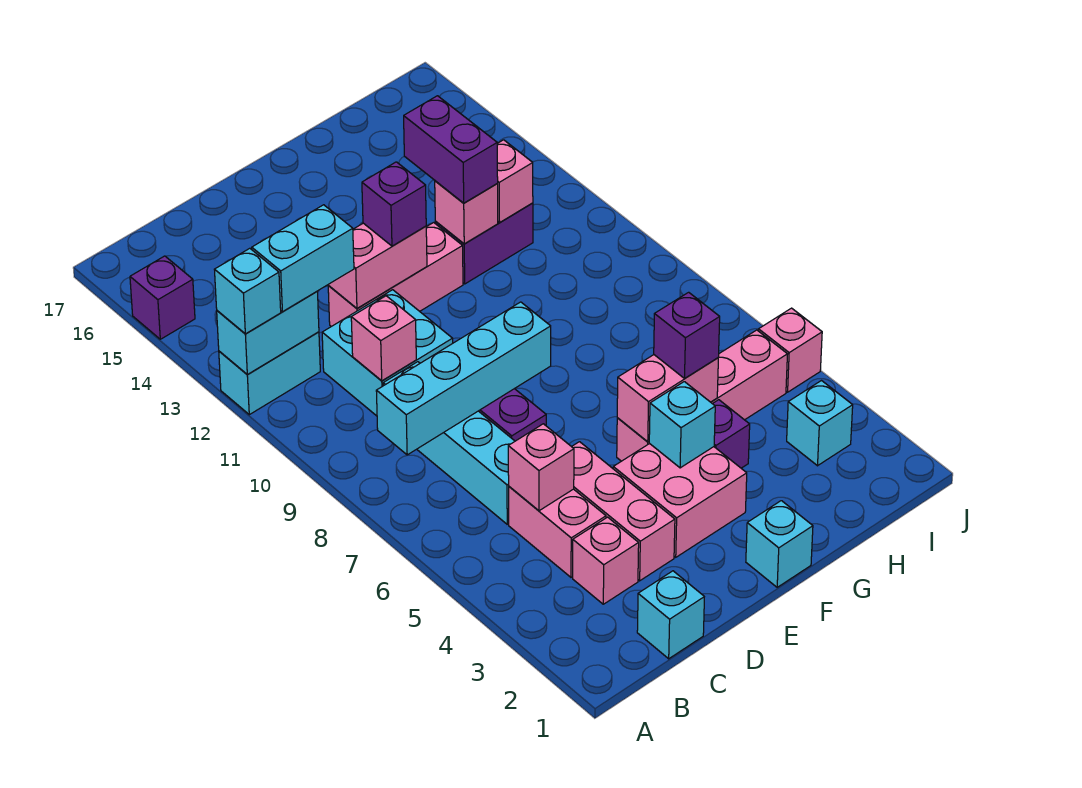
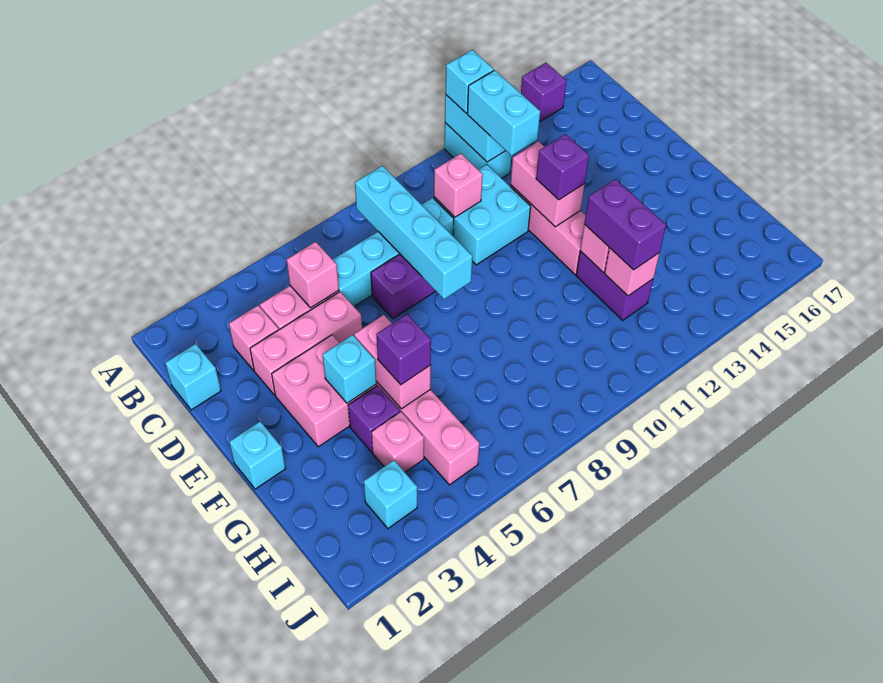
purple brick G12:G13 level 3 -> purple brick G12:H12 level 3
pink brick J5 level 1 -> pink brick H4 level 1

